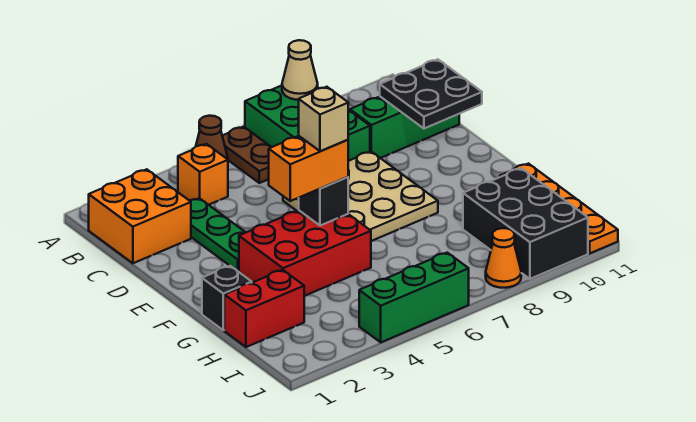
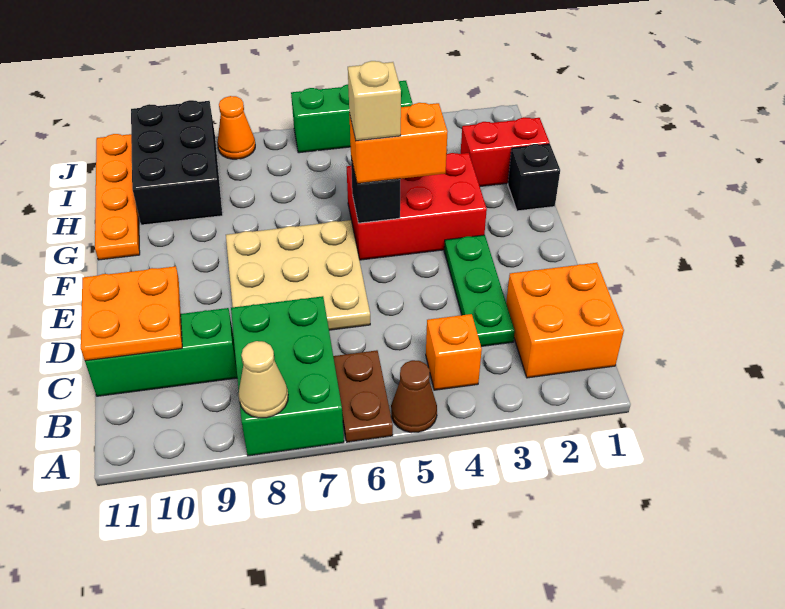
black plate C10:D11 level 2 -> orange plate C10:D11 level 2

